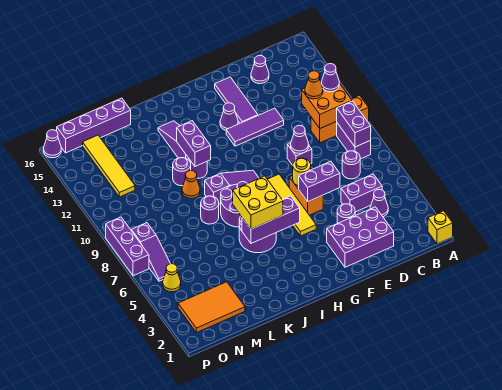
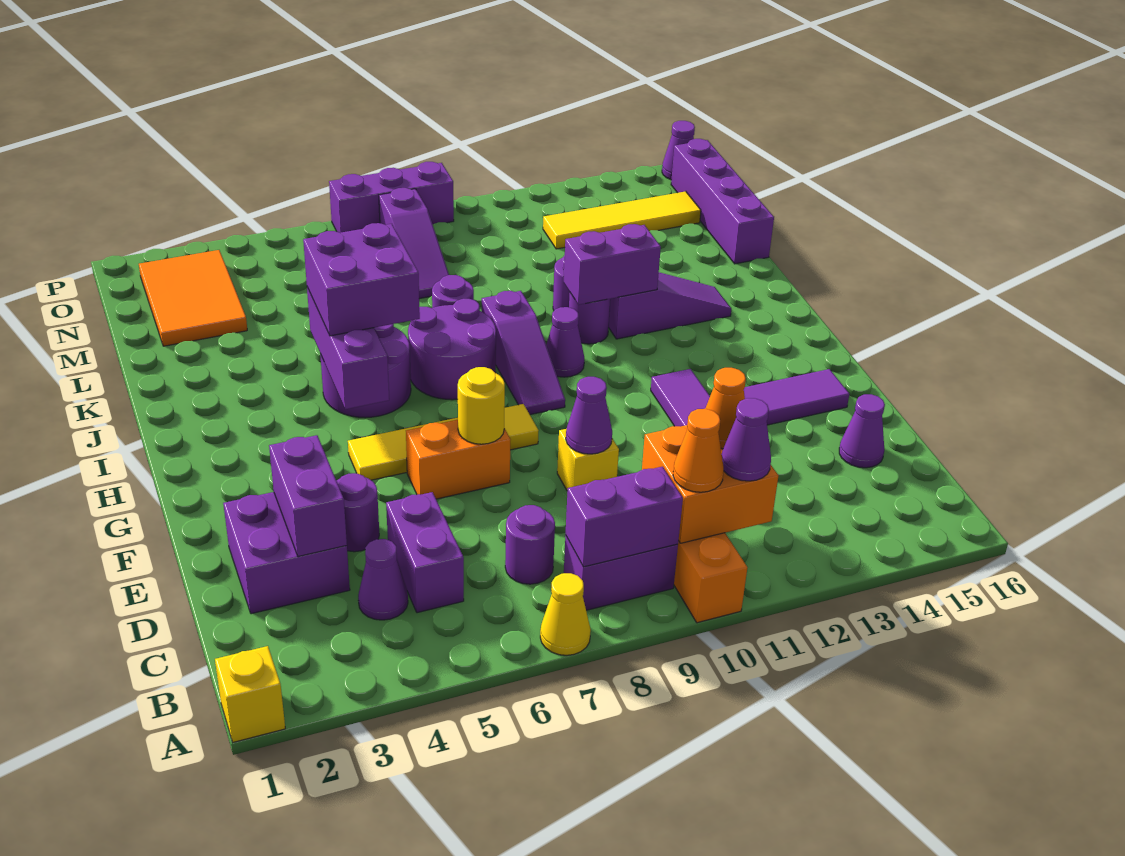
purple brick D2:F3 level 1 -> purple brick D2:E3 level 1
purple brick E6:F6 level 2 -> purple brick D3:E3 level 2
purple brick E9 level 1 -> yellow brick E9 level 1
purple cone G13 level 1 -> purple cone I10 level 1
yellow brick I5:J6 level 3 -> purple brick I5:J6 level 3
orange cone K10 level 1 -> orange cone B10 level 3
yellow cone O5 level 1 -> yellow cone A7 level 1
purple slope O6:O8 level 1 top 8 -> purple slope M8:O8 level 1 top O

